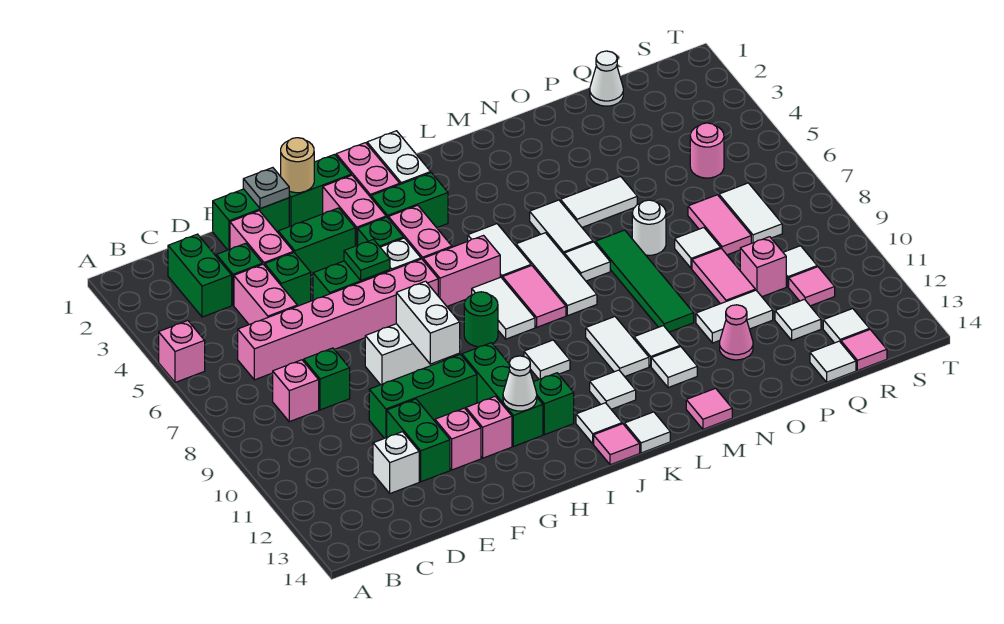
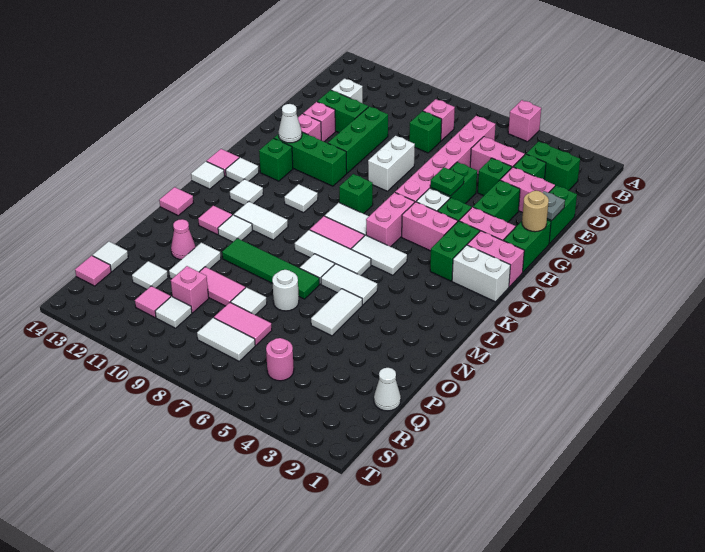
white brick G8:G9 level 2 -> none
green round brick I8 level 1 -> green brick I8 level 1
white tile M12 level 1 -> pink tile M12 level 1
white tile R13 level 1 -> none

